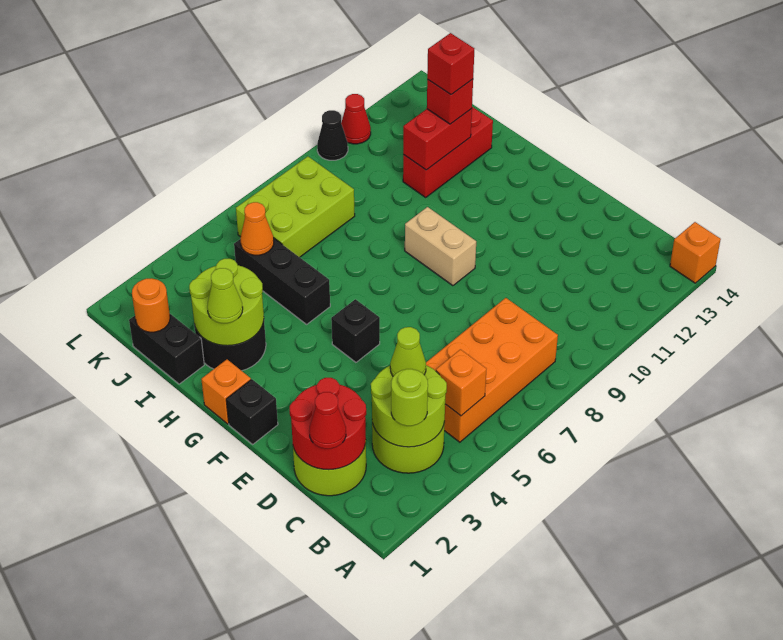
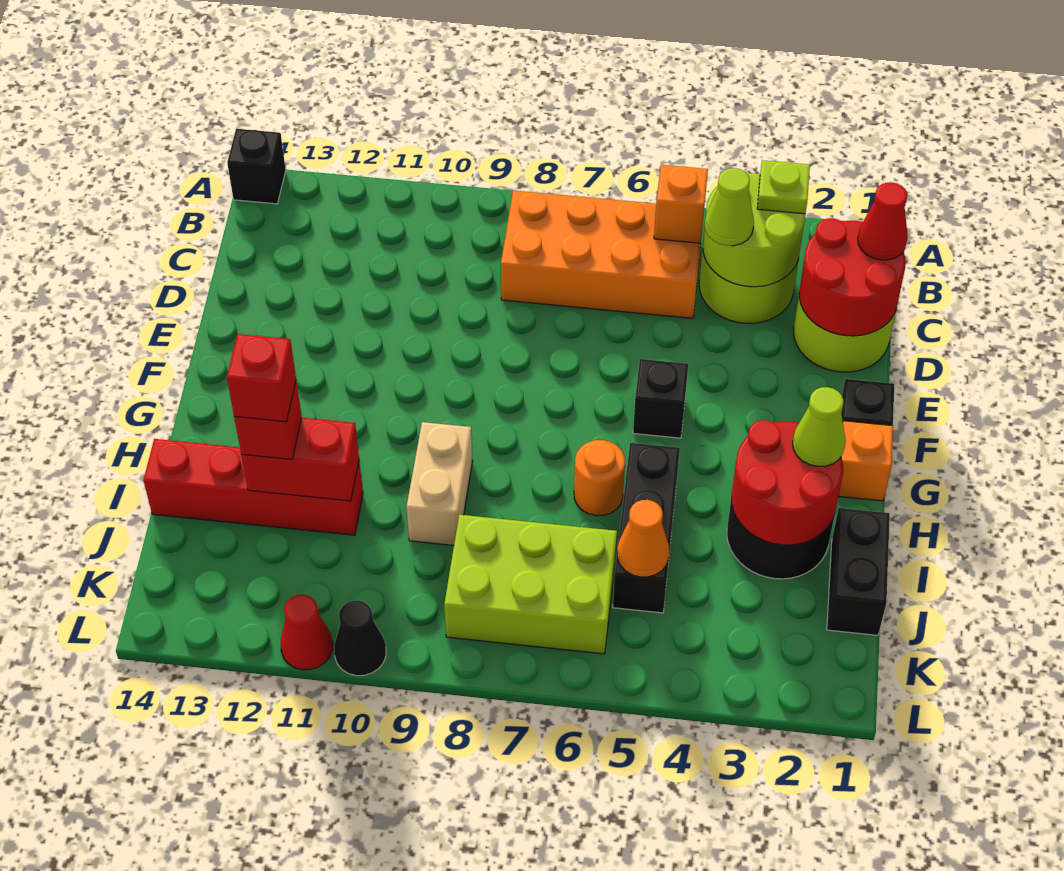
orange brick A14 level 1 -> black brick A14 level 1
lime round brick B3 level 3 -> lime plate B3 level 3
tan brick F9:G9 level 1 -> tan brick H9:I9 level 1
lime round brick H2:I3 level 2 -> red round brick H2:I3 level 2
red brick I11:I13 level 1 -> red brick I11:I14 level 1
orange round brick J1 level 2 -> orange round brick H6 level 1

